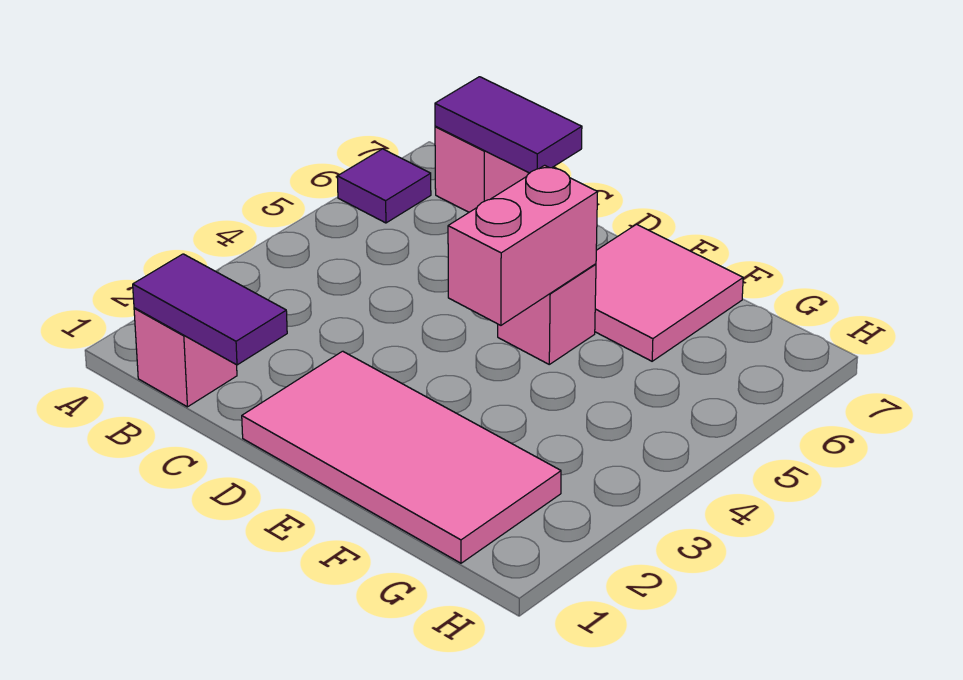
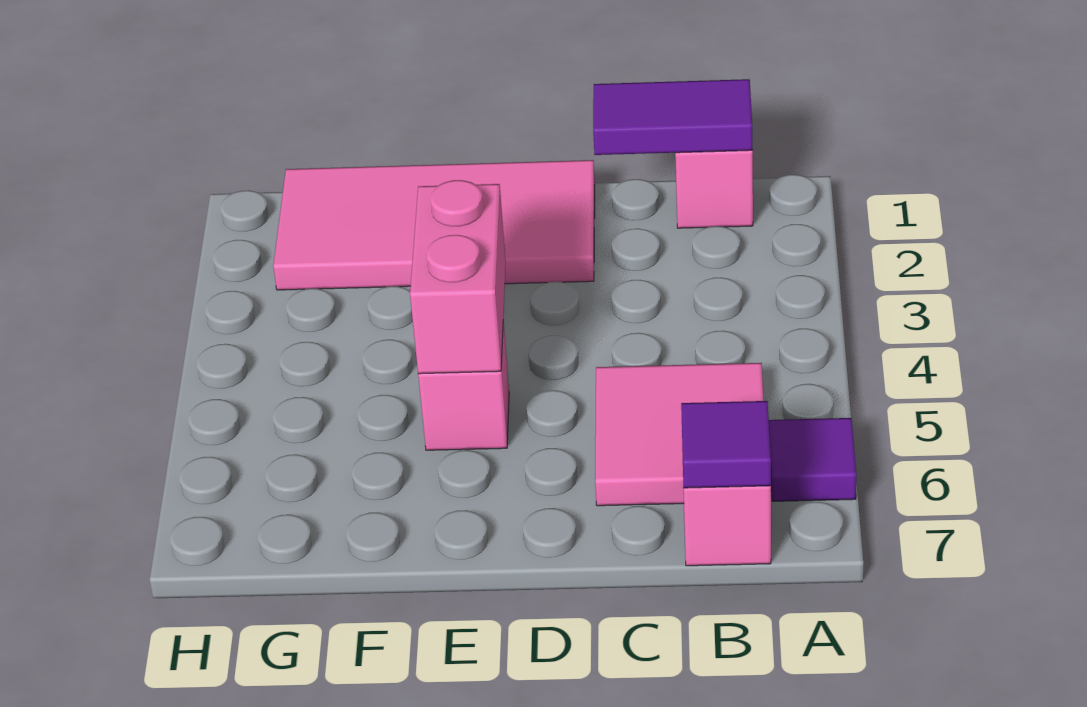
purple tile B7:C7 level 2 -> purple tile B7 level 2
pink tile E6:F7 level 1 -> pink tile B5:C6 level 1

